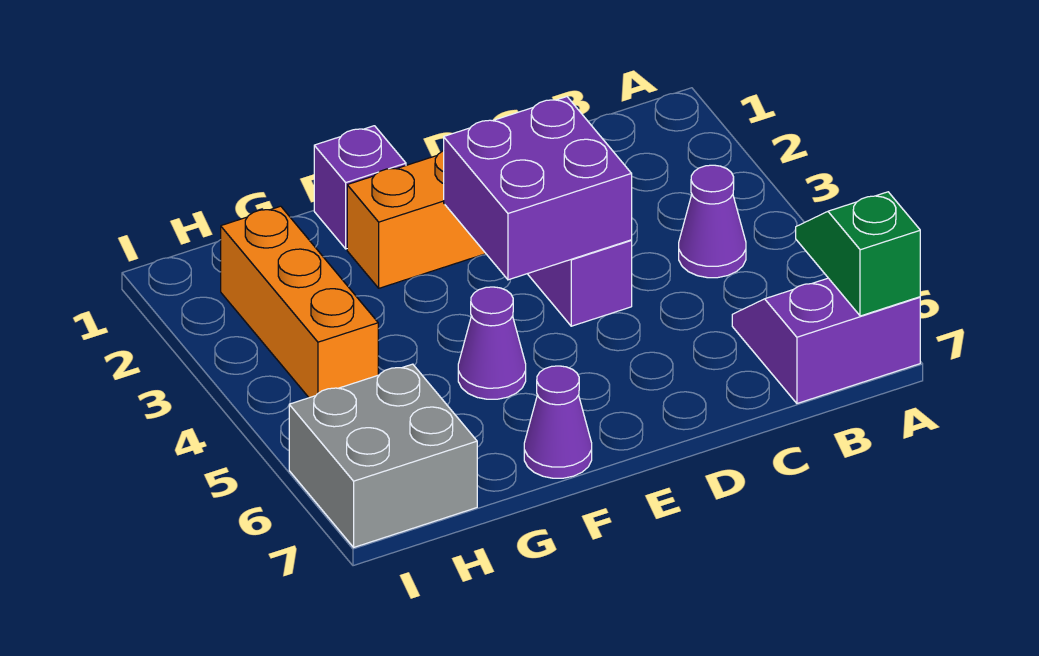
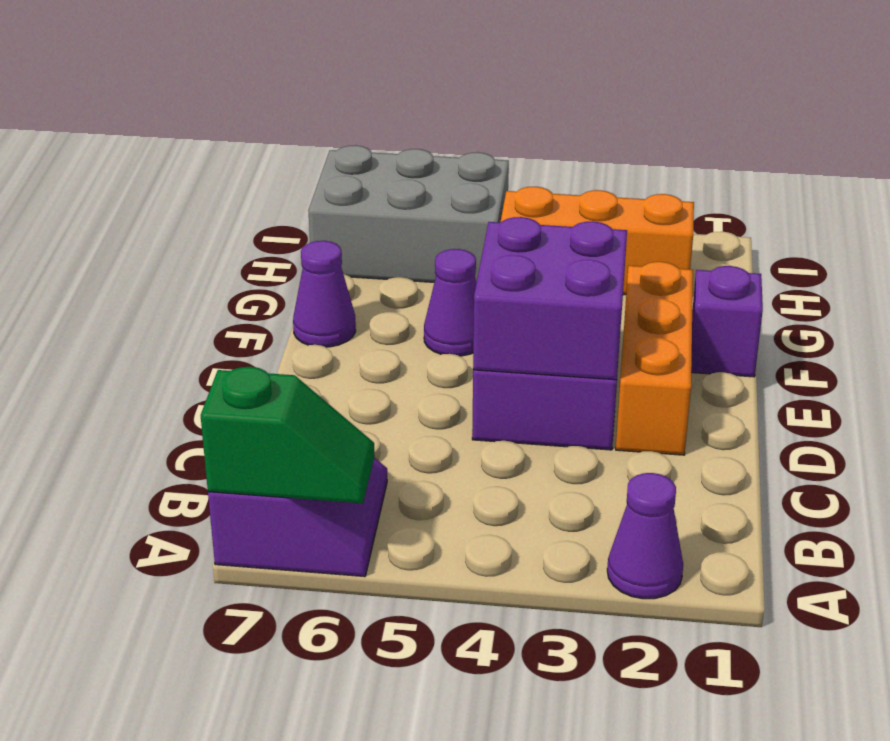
purple cone B4 level 1 -> purple cone A2 level 1
grey brick H6:I7 level 1 -> grey brick H5:I7 level 1

